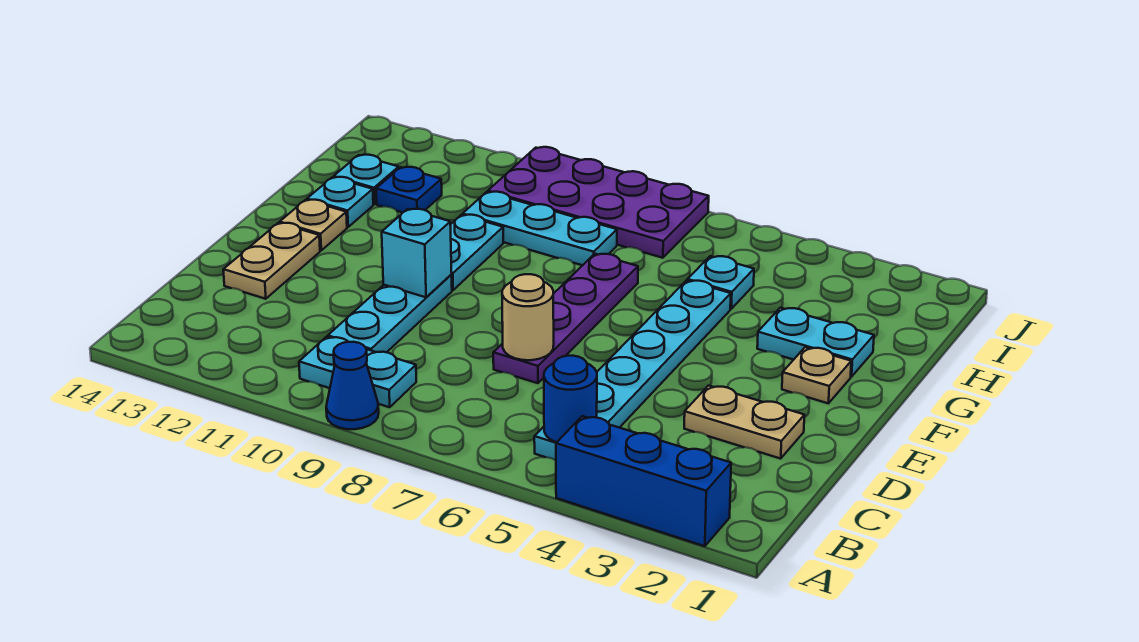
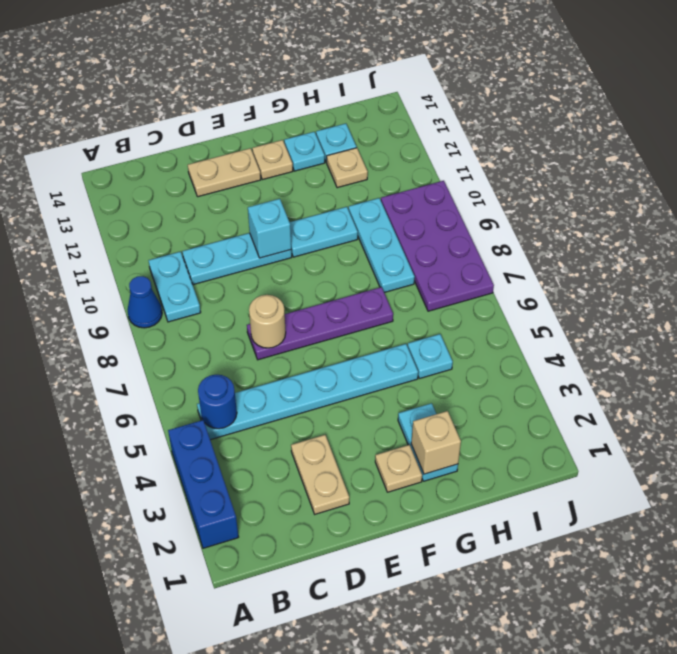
none -> tan brick G2 level 2
blue plate H12 level 1 -> tan plate H12 level 1

